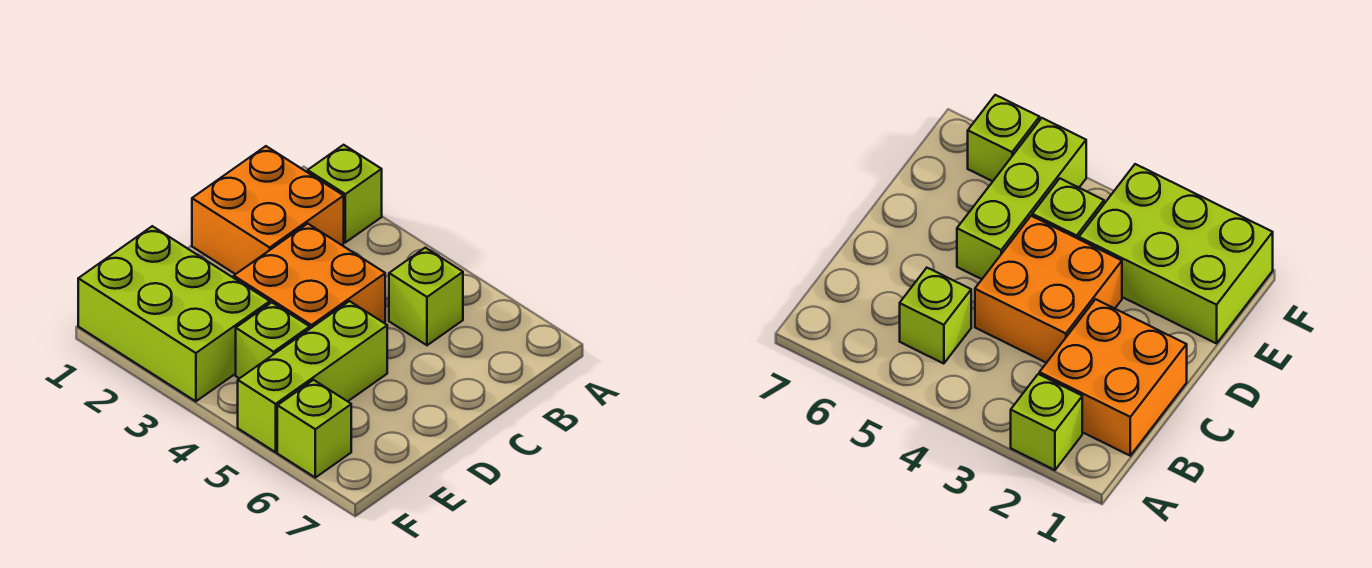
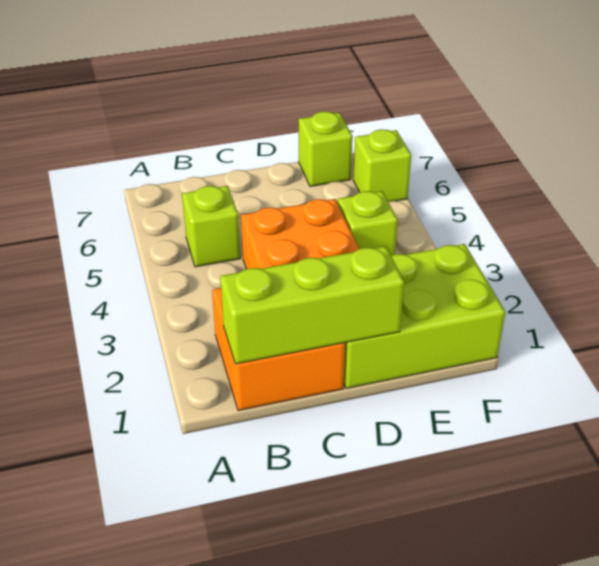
lime brick A2 level 1 -> lime brick E7 level 1
lime brick D5:F5 level 1 -> lime brick B1:D1 level 2
lime brick E1:F3 level 1 -> lime brick D1:F2 level 1

